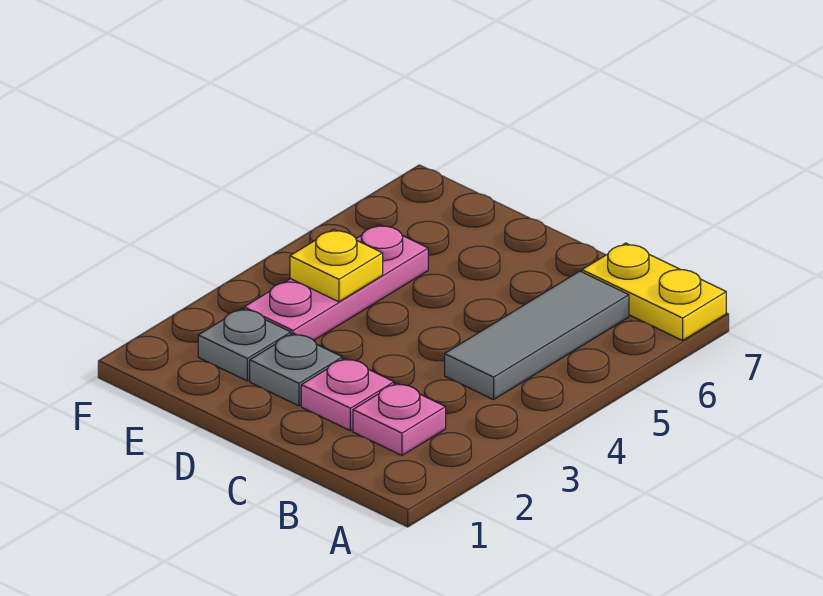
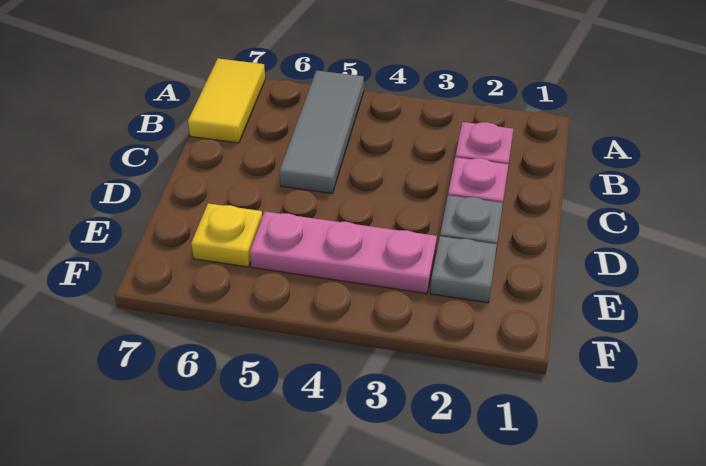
yellow plate A7:B7 level 1 -> yellow tile A7:B7 level 1
grey tile B4:B6 level 1 -> grey tile A5:C5 level 1
yellow plate E4 level 2 -> yellow plate E6 level 1

